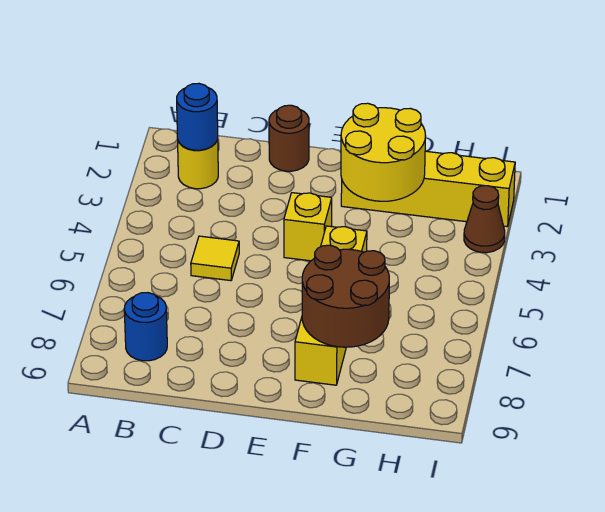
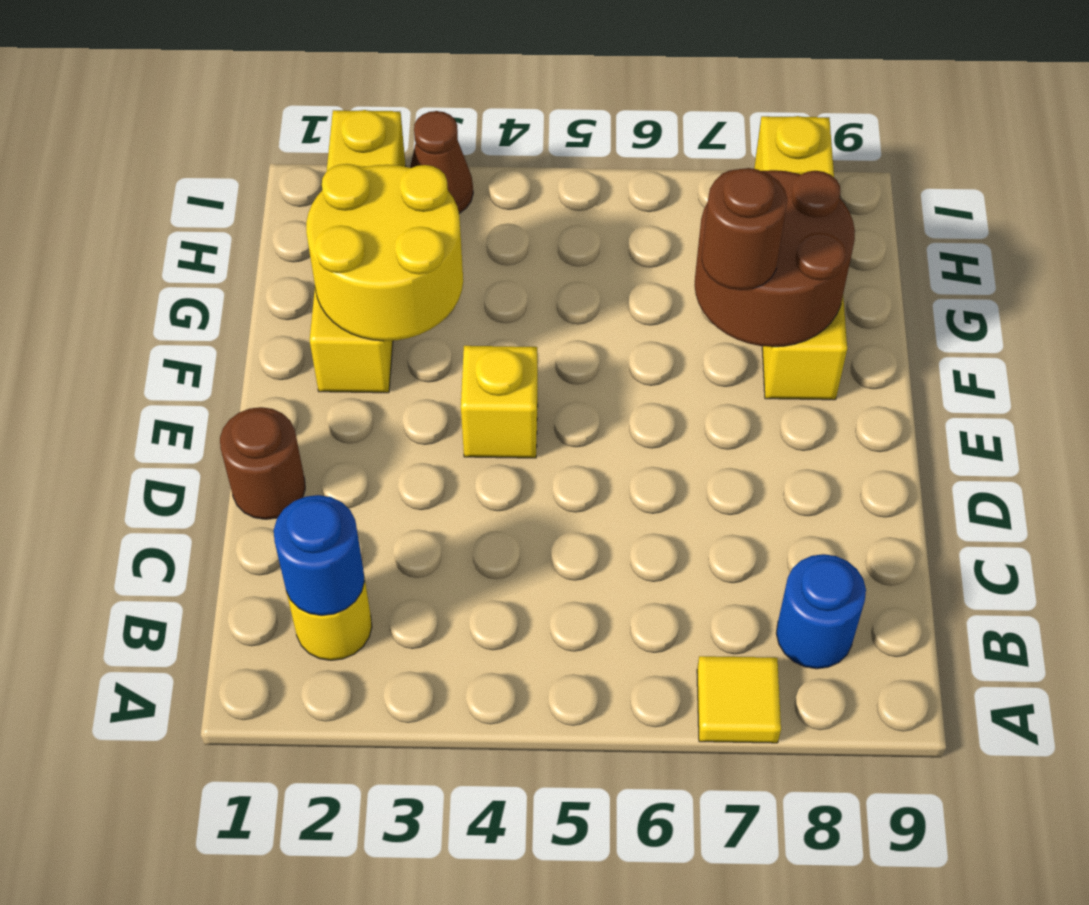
yellow tile C5 level 1 -> yellow tile A7 level 1
yellow brick F5:F8 level 1 -> yellow brick F8:I8 level 1
none -> brown round brick F7 level 3

